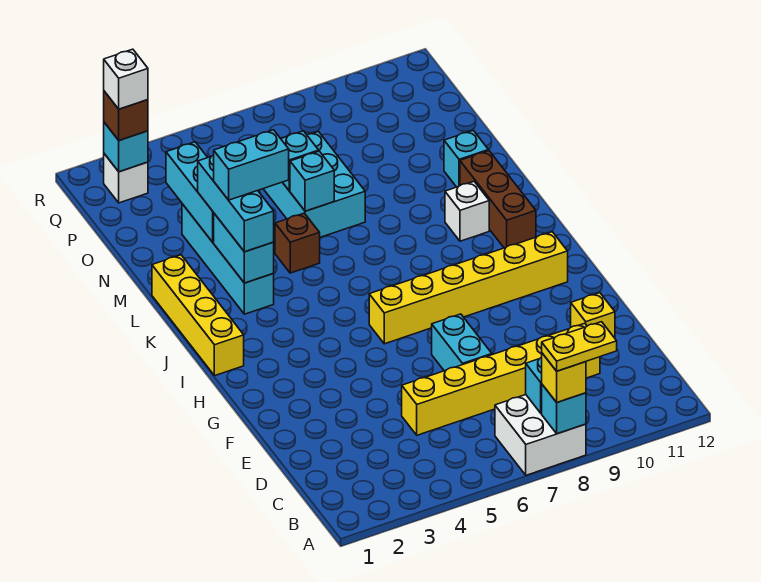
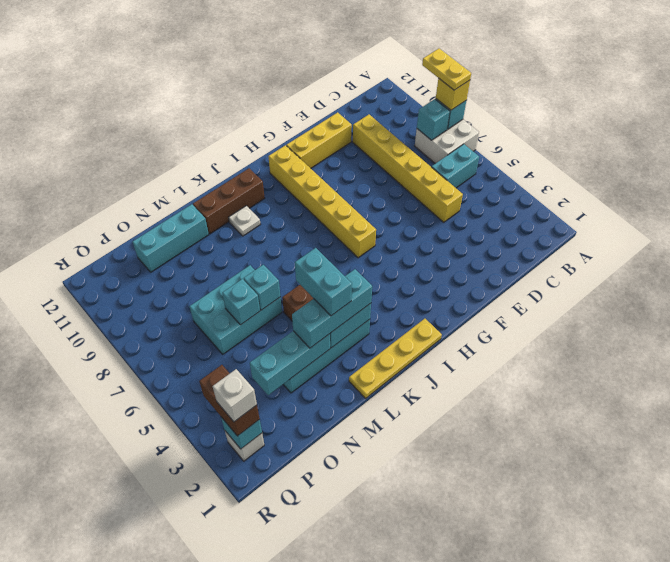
cyan brick E7:F7 level 1 -> cyan brick B6:C6 level 1
yellow brick E11 level 1 -> yellow brick E11:G11 level 1
yellow brick I1:L1 level 1 -> yellow plate I1:L1 level 1
white brick K10 level 1 -> white plate K10 level 1
cyan brick M11 level 1 -> cyan brick M11:O11 level 1
brown brick Q2 level 3 -> brown brick Q2:Q3 level 3

